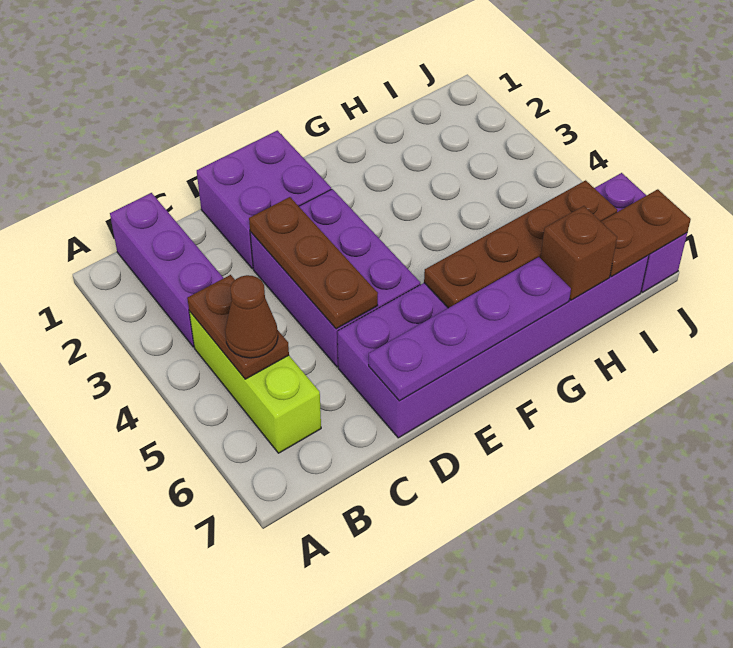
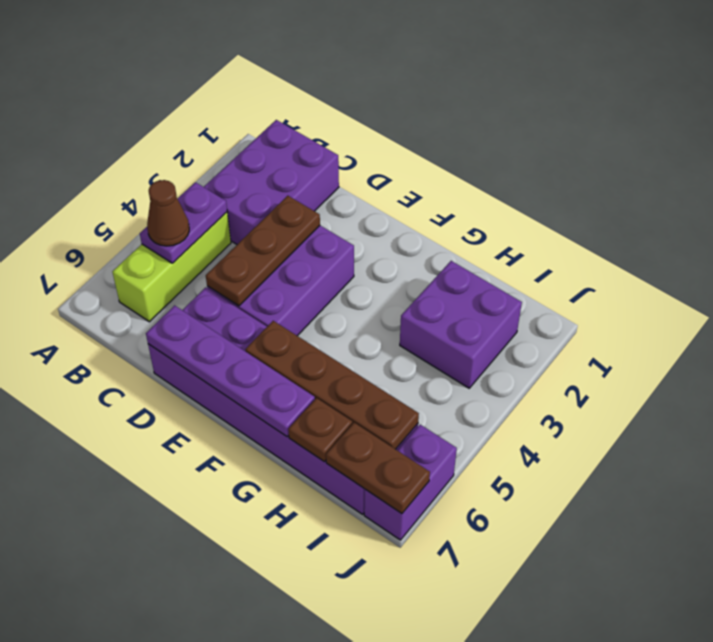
purple brick B1:B3 level 1 -> purple brick B1:C3 level 1
brown plate B4:B5 level 2 -> purple plate B4:B5 level 2
purple brick D1:E2 level 1 -> purple brick H2:I3 level 1
brown brick H7 level 2 -> brown plate H7 level 2

